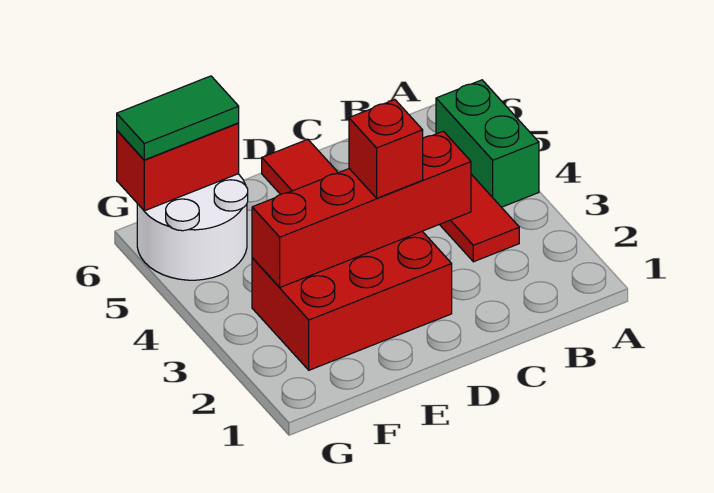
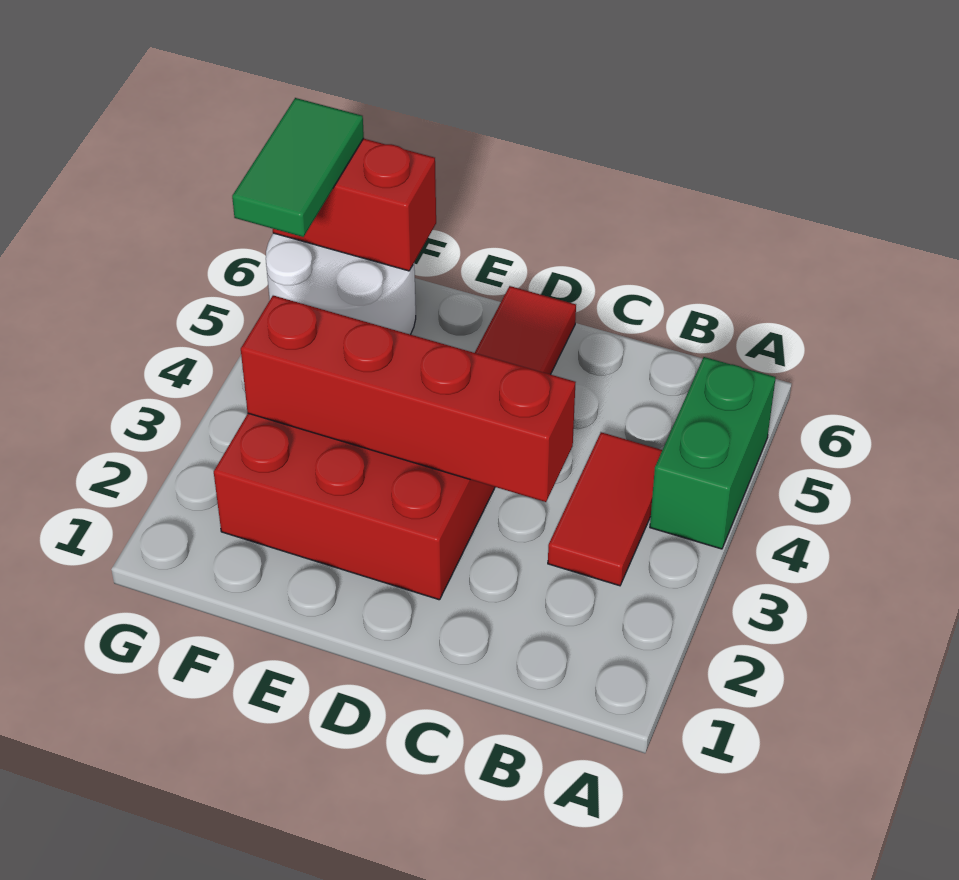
red brick D3 level 3 -> none
green tile F6:G6 level 3 -> green tile G5:G6 level 3

